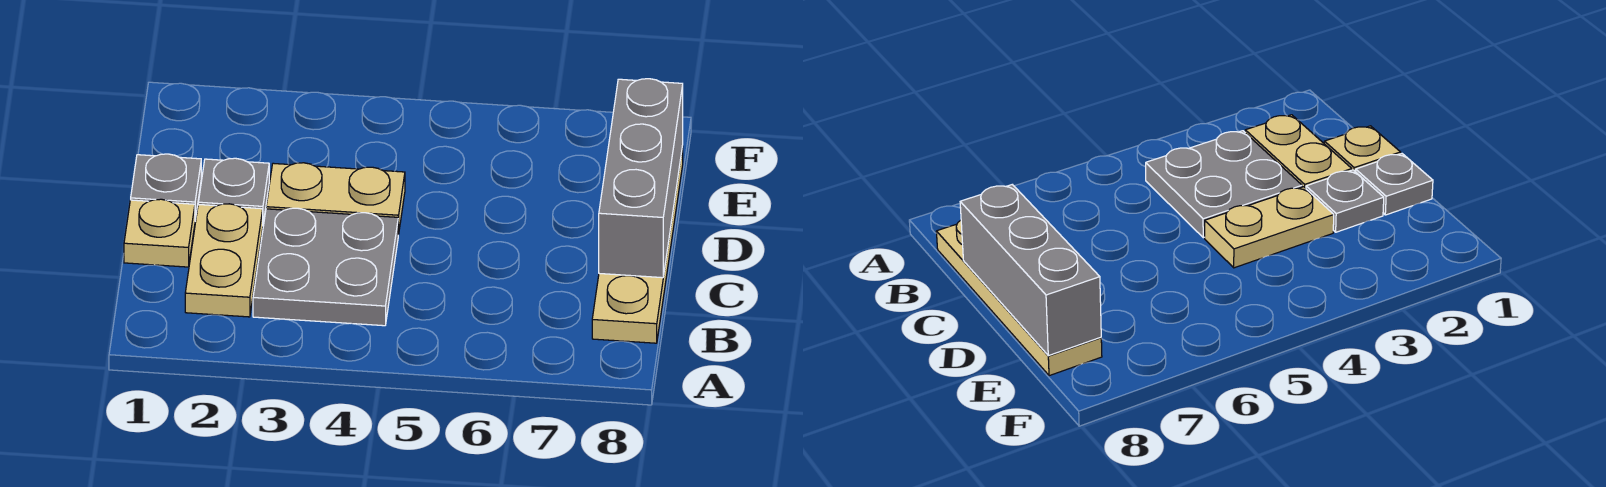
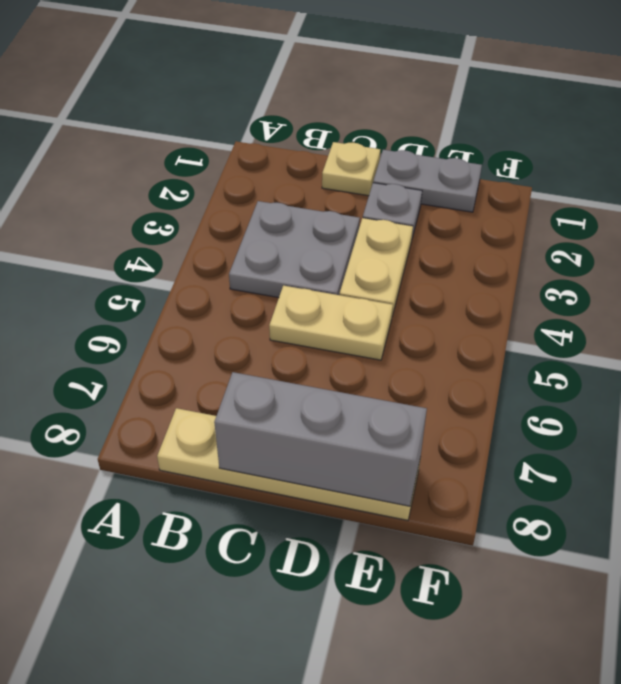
tan plate B2:C2 level 1 -> tan plate C5:D5 level 1
grey plate D1 level 1 -> grey plate D1:E1 level 1

